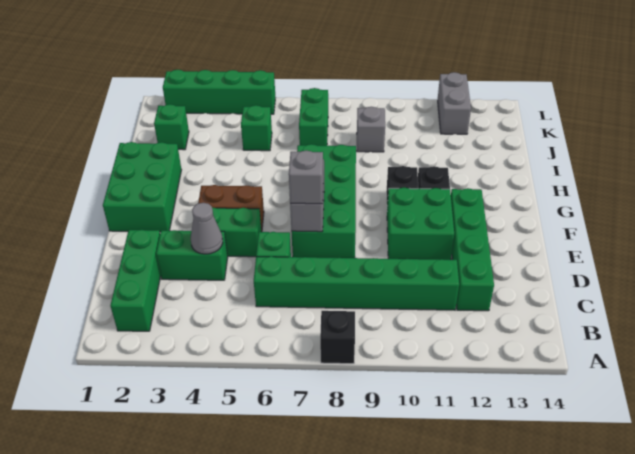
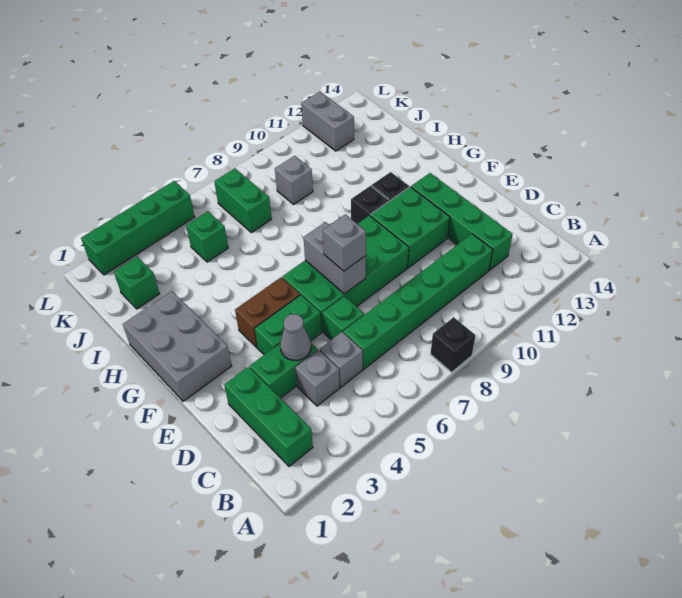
none -> grey brick C4 level 1
none -> grey brick C5 level 1
green brick E7:H8 level 1 -> green brick E6:F9 level 1
green brick F1:H2 level 1 -> grey brick F1:H2 level 1

